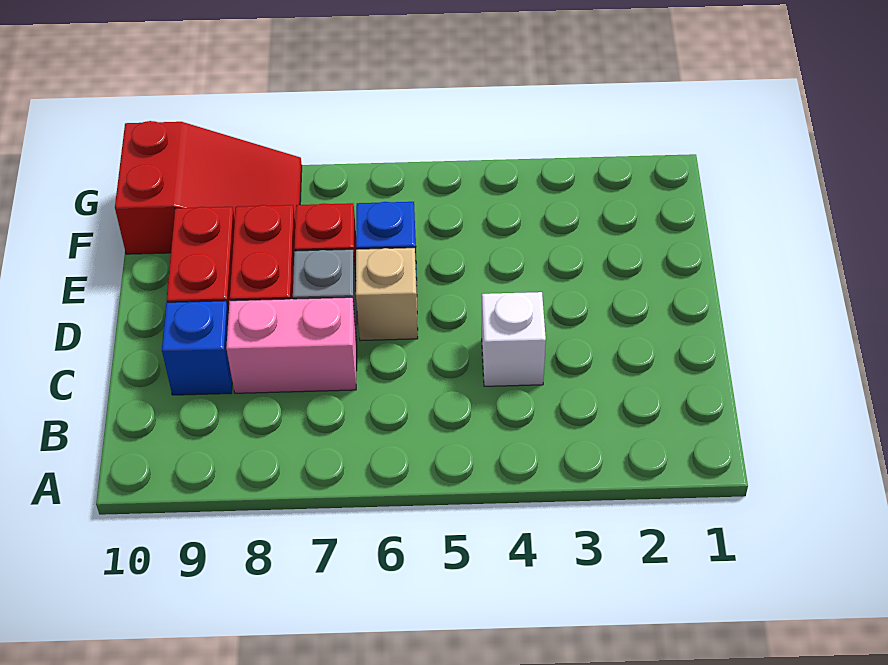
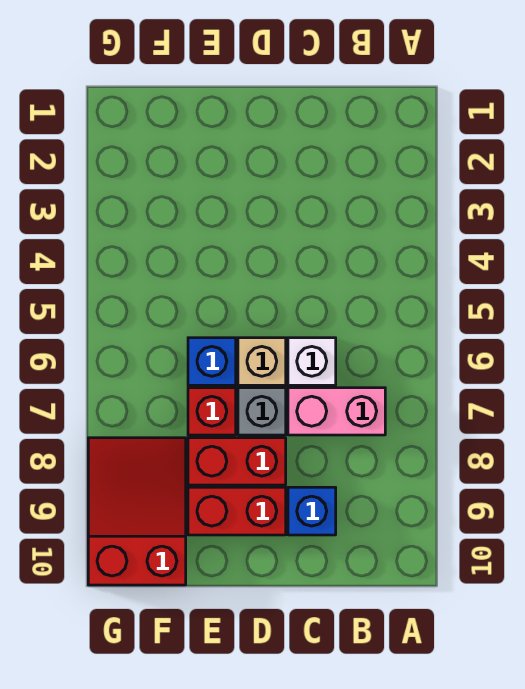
white brick C4 level 1 -> white brick C6 level 1
pink brick C7:C8 level 1 -> pink brick B7:C7 level 1

